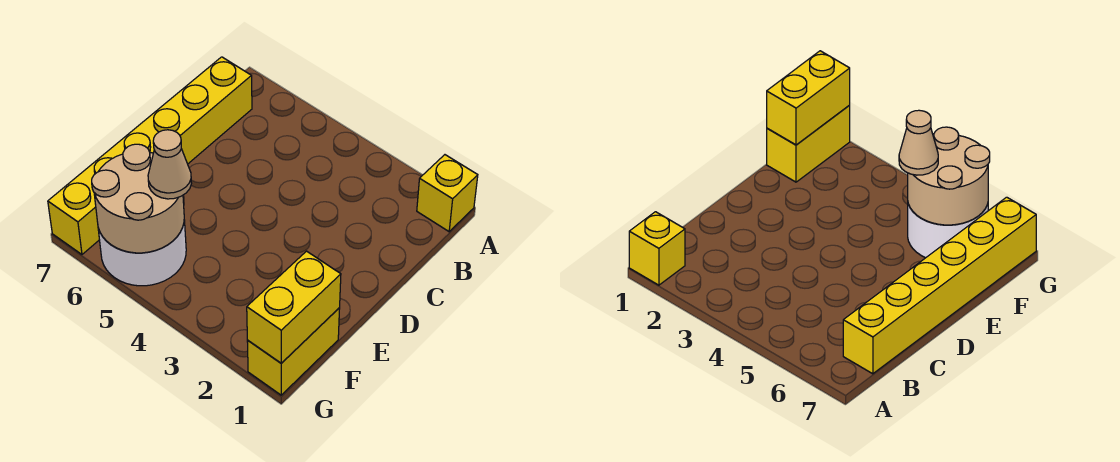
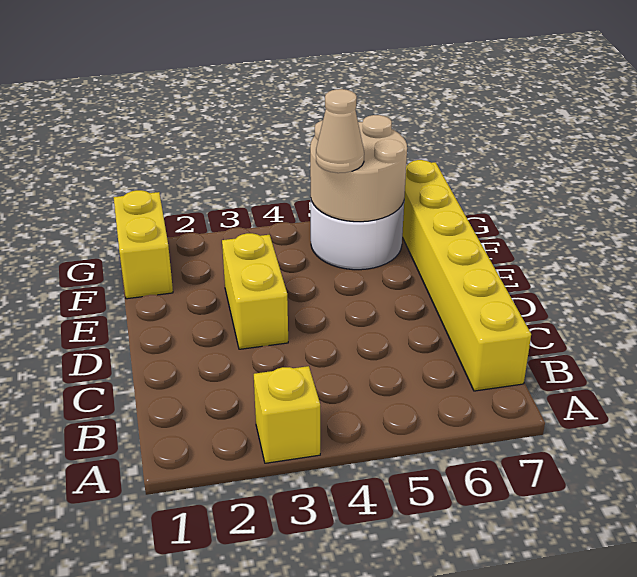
yellow brick A1 level 1 -> yellow brick A3 level 1
yellow brick F1:G1 level 2 -> yellow brick D3:E3 level 1

